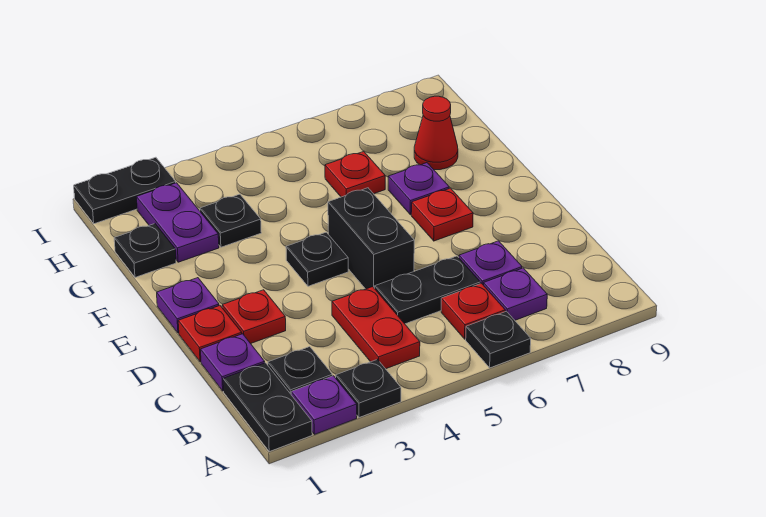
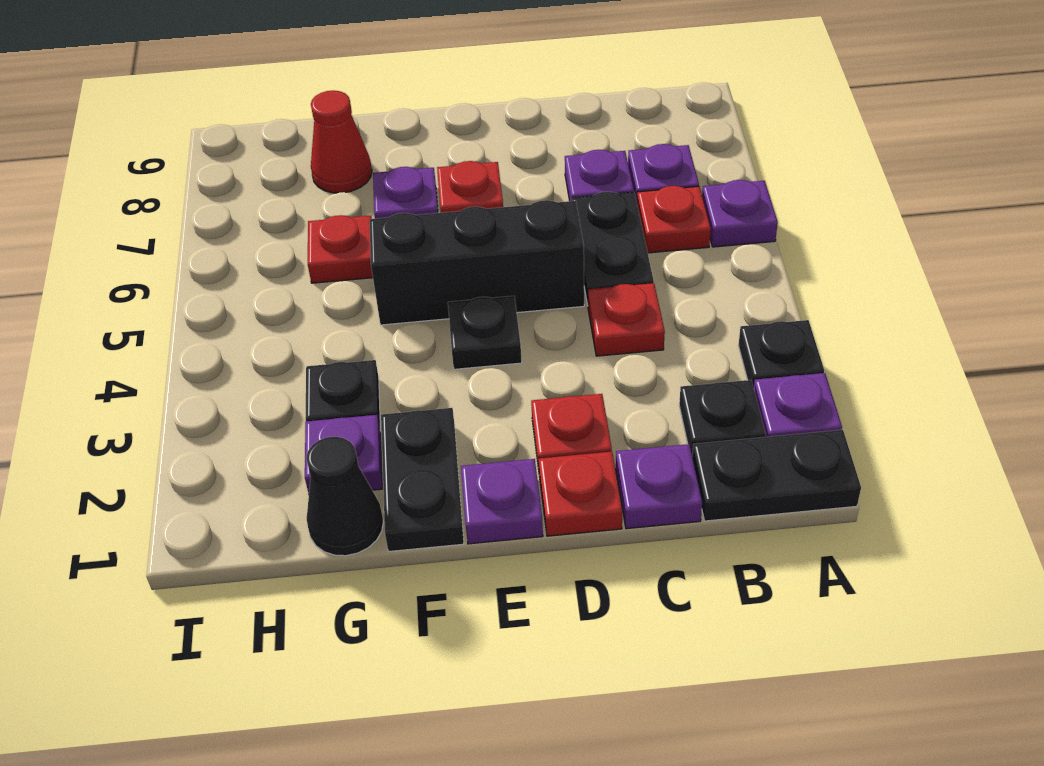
black plate A6 level 1 -> purple plate A6 level 1
red plate B4:C4 level 1 -> red plate C4 level 1
black brick D5:E5 level 1 -> black brick D5:F5 level 1
black plate G1 level 1 -> black cone G1 level 1
purple plate G2:H2 level 1 -> purple plate G2 level 1
black plate I1:I2 level 1 -> black plate F1:F2 level 1

